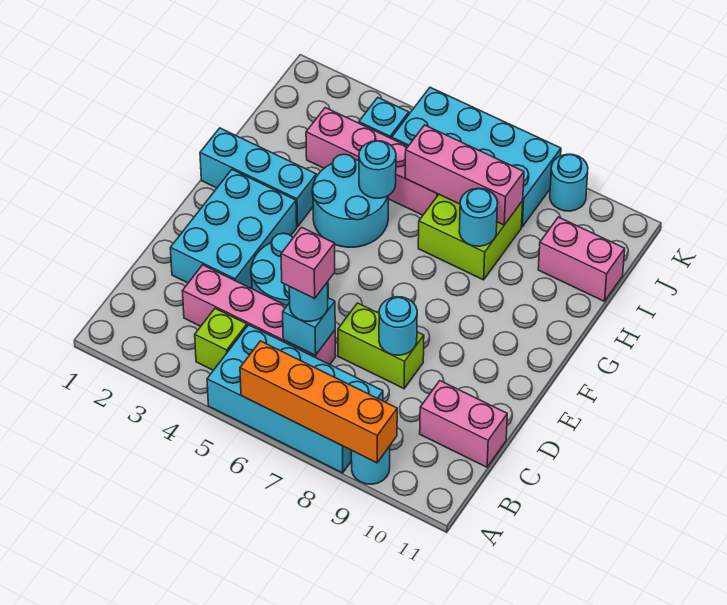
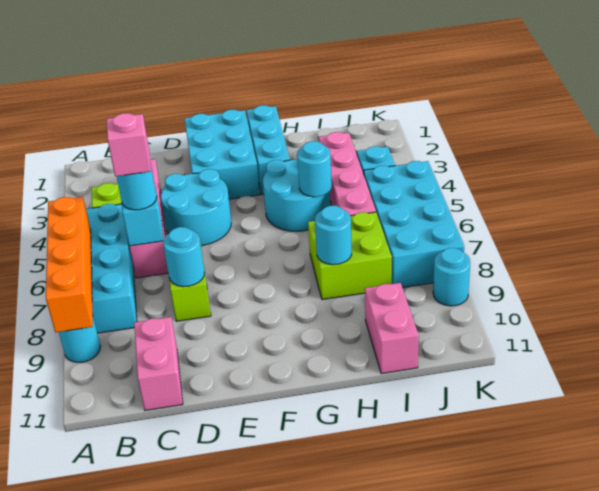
cyan brick D2:F3 level 1 -> cyan brick E1:F3 level 1
pink brick I6:I8 level 2 -> none

